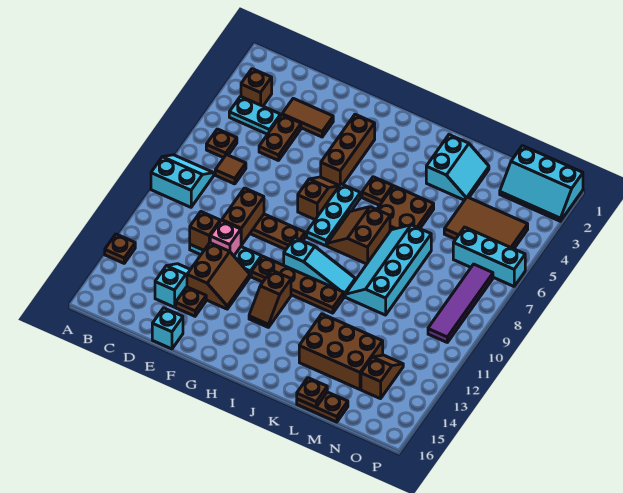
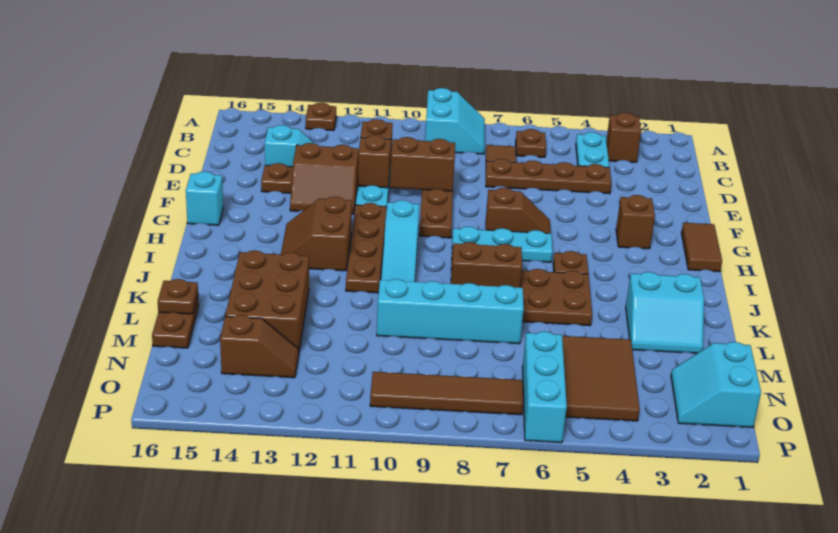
brown tile D3:E3 level 1 -> brown tile G1:H1 level 1
brown plate D4:D5 level 1 -> brown plate D4:D7 level 1
pink brick E11 level 2 -> brown brick E11 level 2
cyan brick E16 level 1 -> cyan brick G16 level 1
brown brick G3:G5 level 1 -> brown brick G3 level 1
brown slope H12:H13 level 1 top 12 -> brown slope H12:I13 level 1 top 12
cyan slope N1:P2 level 1 top 1 -> cyan slope N1:O2 level 1 top 1
purple tile O7:O10 level 1 -> brown tile O7:O10 level 1

